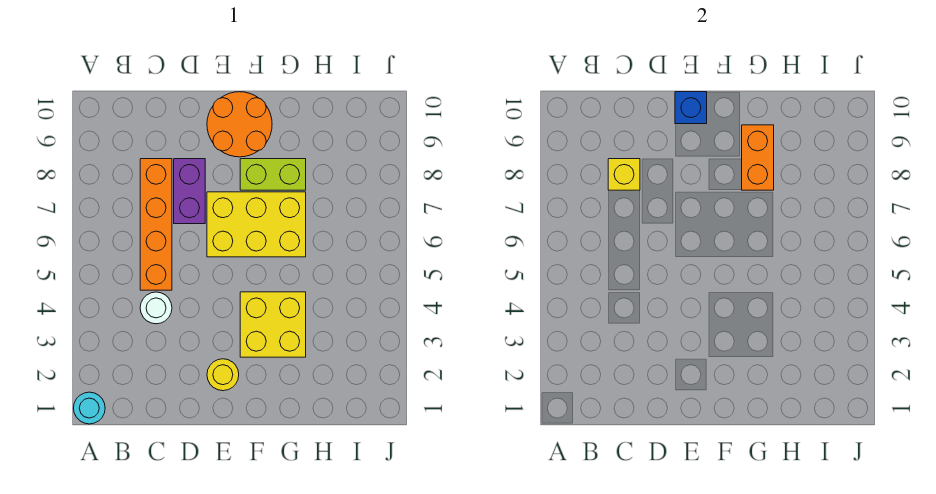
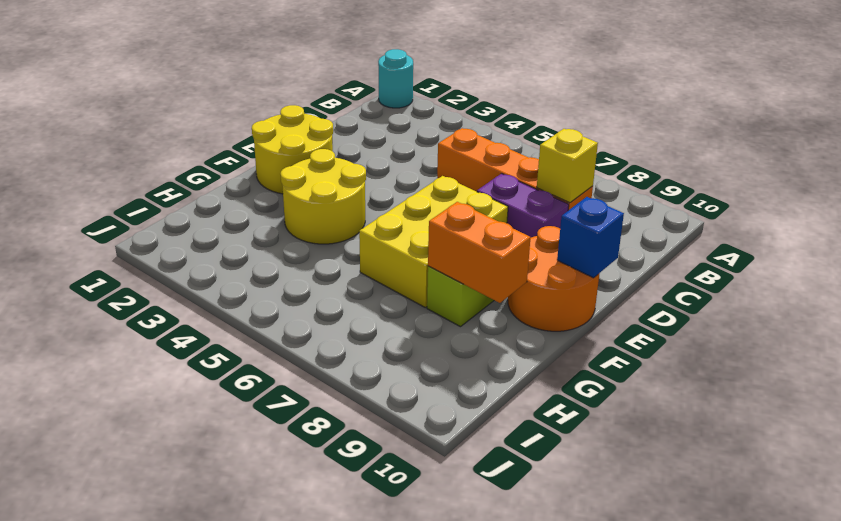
white round brick C4 level 1 -> none
yellow round brick E2 level 1 -> yellow round brick E1:F2 level 1
yellow brick F3:G4 level 1 -> yellow round brick F3:G4 level 1

